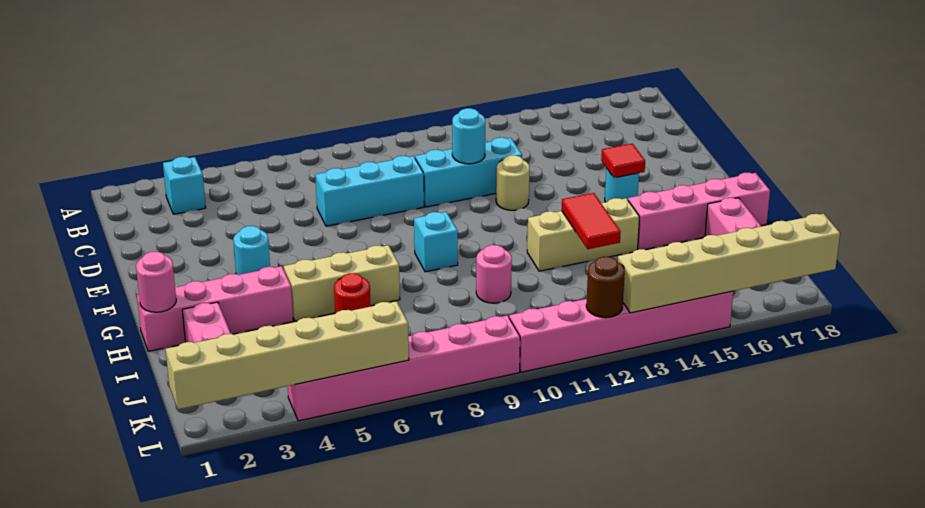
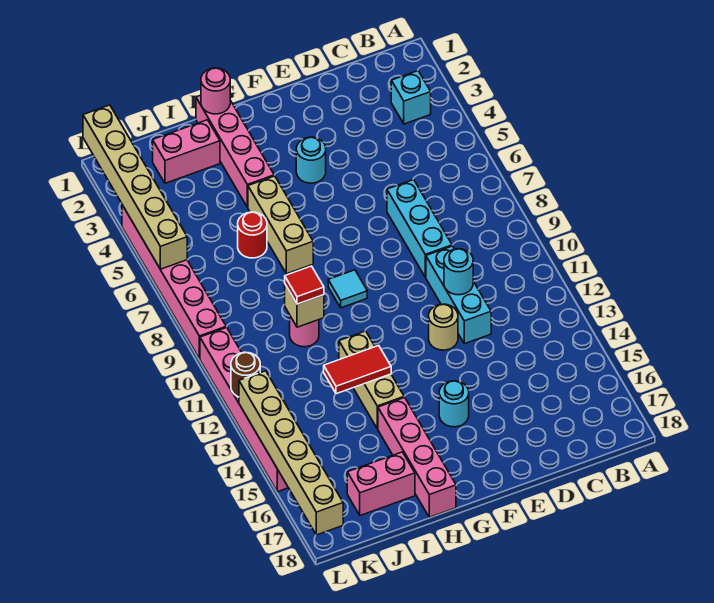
red tile F15 level 2 -> red tile I10 level 3
cyan brick G9 level 1 -> cyan tile G9 level 1
none -> tan brick I10 level 2

